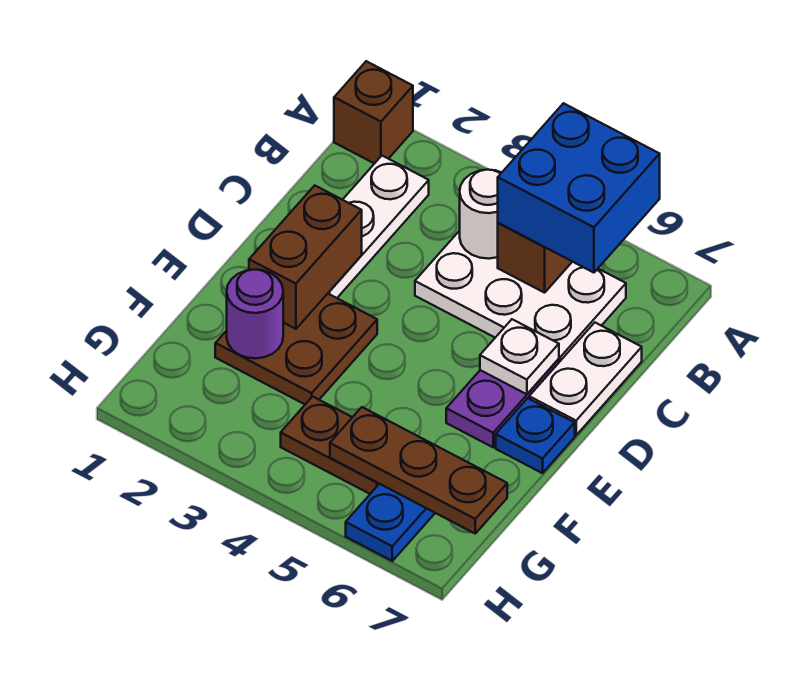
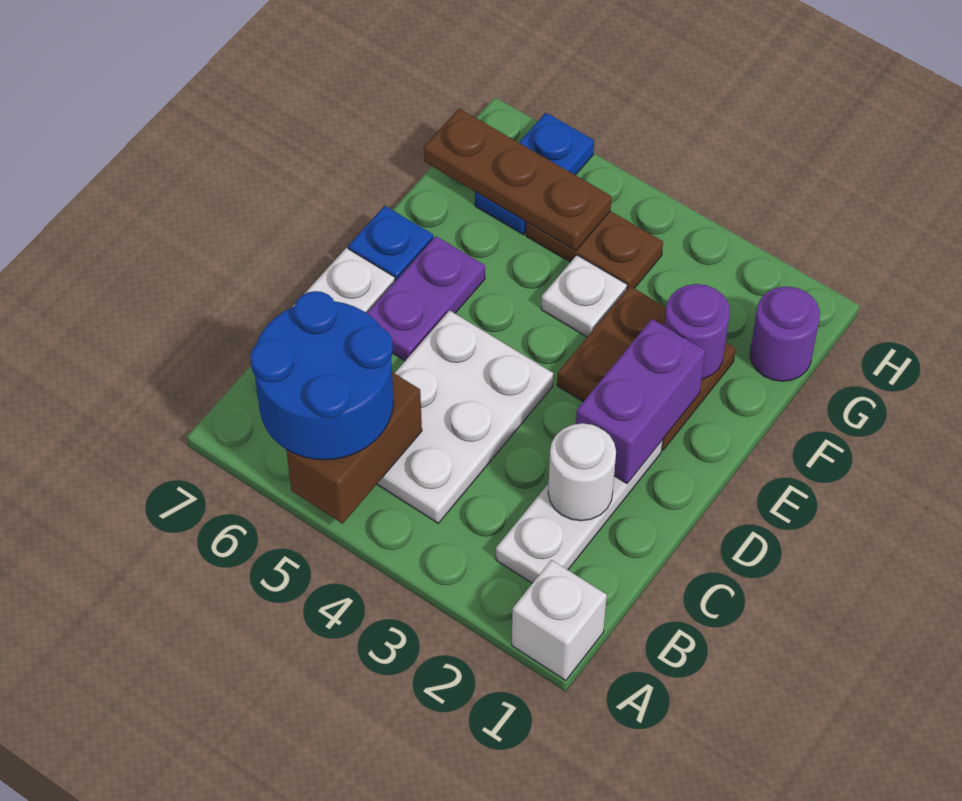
brown brick A1 level 1 -> white brick A1 level 1
blue brick A5:B6 level 3 -> blue round brick A5:B6 level 3
white plate B4:C6 level 1 -> white plate B4:D5 level 1
white round brick B4 level 2 -> white round brick C2 level 2
brown brick D2:E2 level 2 -> purple brick D2:E2 level 2
white plate D6 level 2 -> white plate F4 level 1
none -> purple round brick G1 level 1

